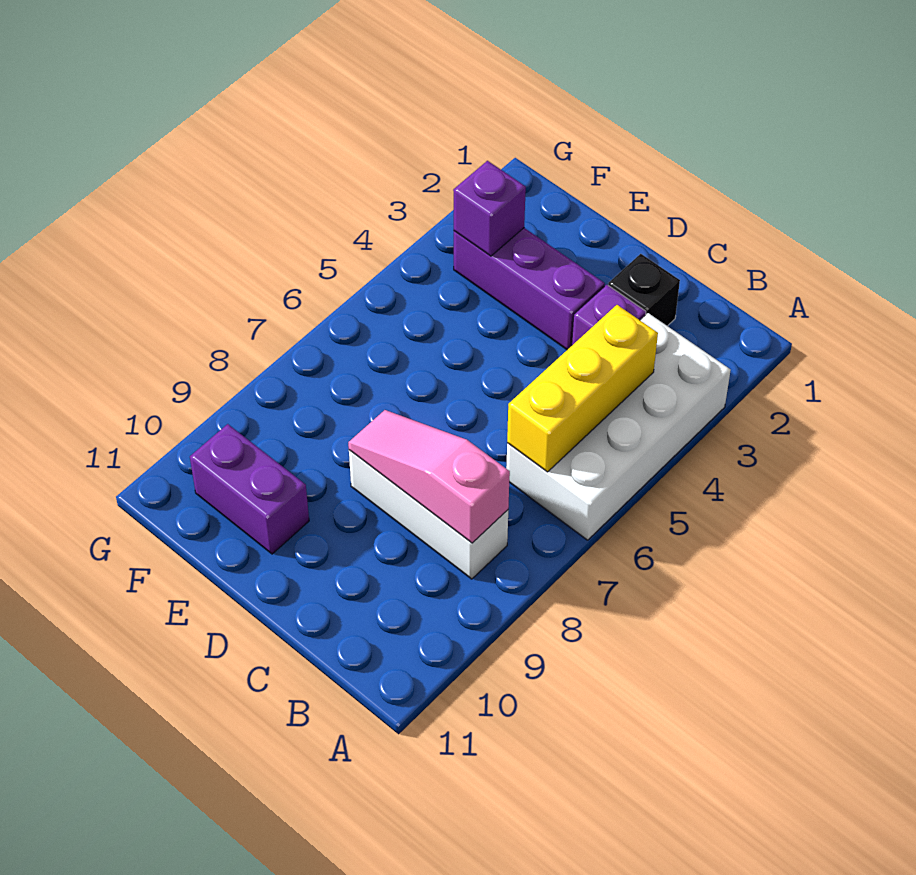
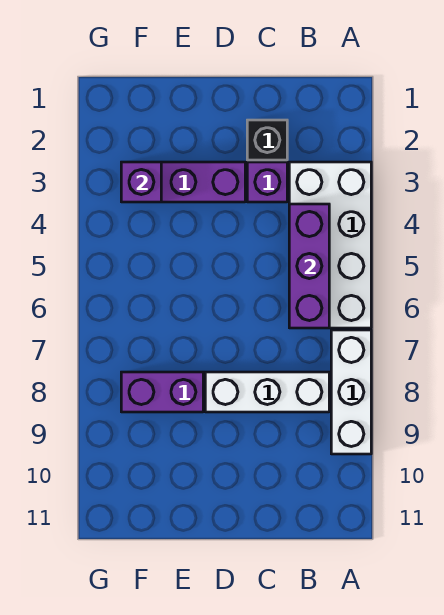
none -> white brick A7:A9 level 1
yellow brick B4:B6 level 2 -> purple brick B4:B6 level 2
pink slope B8:D8 level 2 top B -> none
purple brick E10:F10 level 1 -> purple brick E8:F8 level 1

